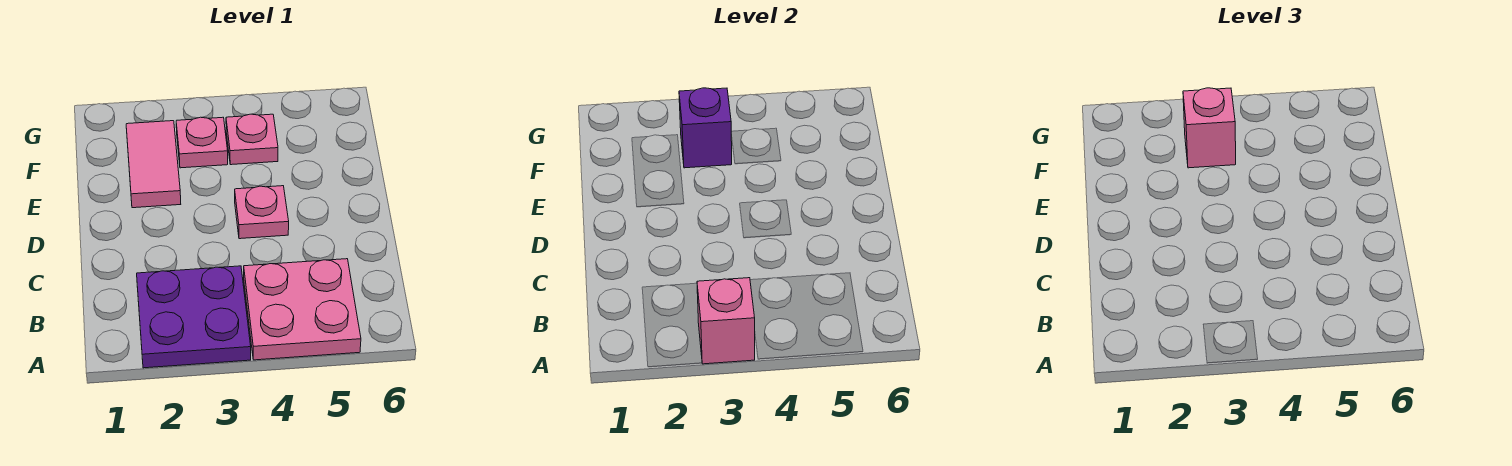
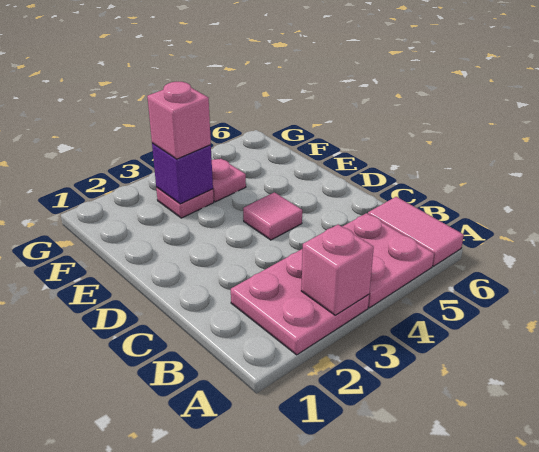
purple plate A2:B3 level 1 -> pink plate A2:B3 level 1
pink plate D4 level 1 -> pink tile D4 level 1
pink tile E2:F2 level 1 -> pink tile A6:B6 level 1

